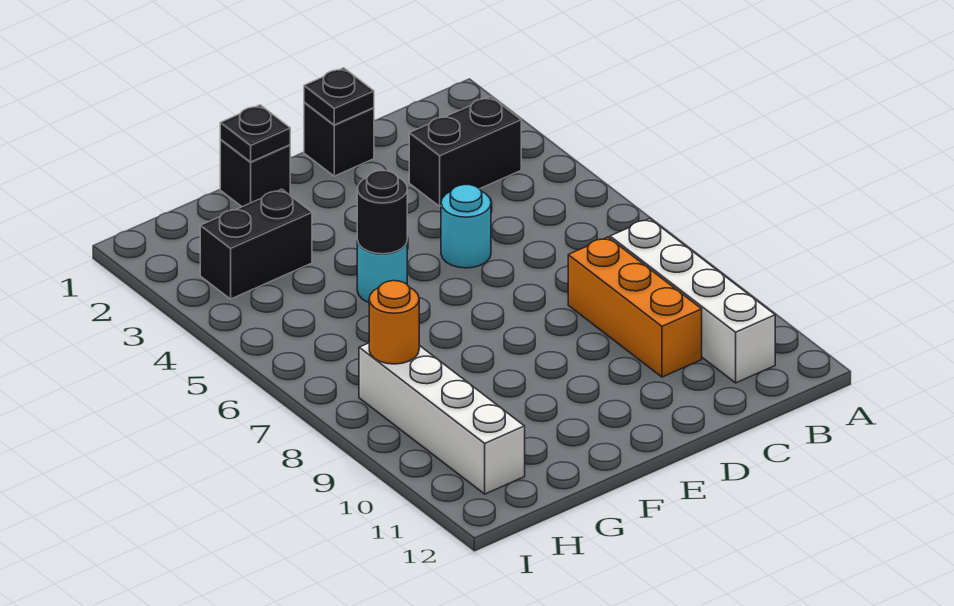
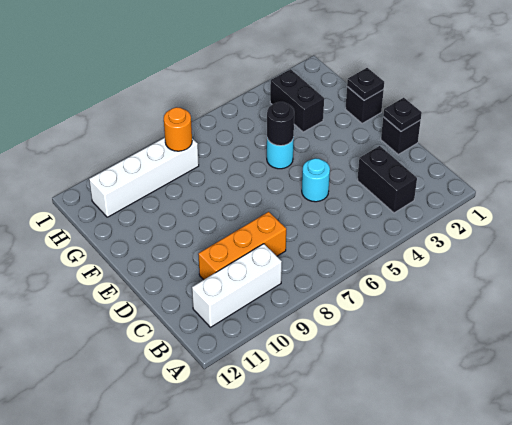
white brick B8:B11 level 1 -> white brick B9:B11 level 1

